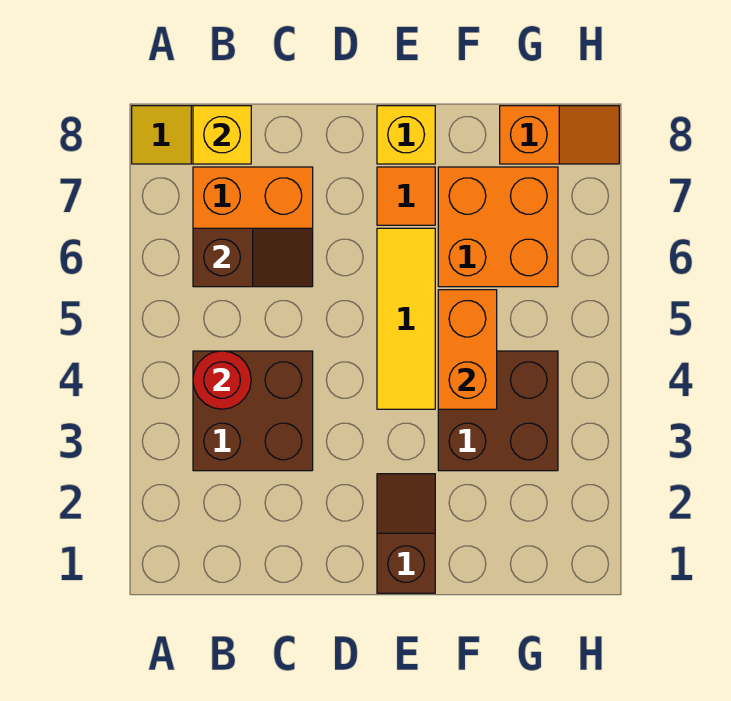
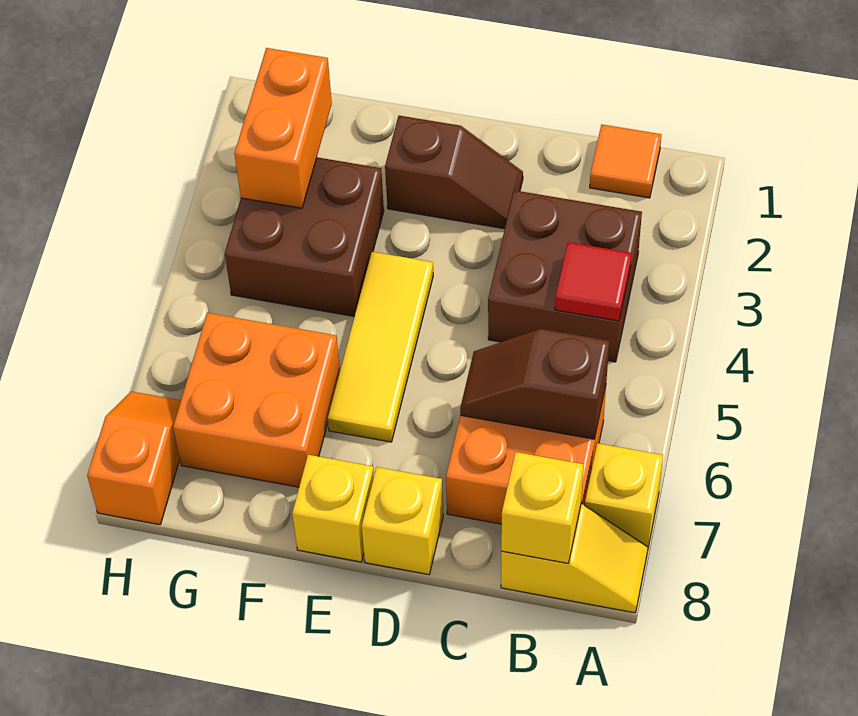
none -> yellow brick A7 level 1
red round brick B4 level 2 -> red tile B4 level 2
none -> yellow brick D8 level 1
brown slope E1:E2 level 1 top 1 -> brown slope D2:E2 level 1 top E
orange tile E7 level 1 -> orange tile B1 level 1
orange brick F4:F5 level 2 -> orange brick G2:G3 level 2
orange slope G8:H8 level 1 top G -> orange slope H7:H8 level 1 top 8

